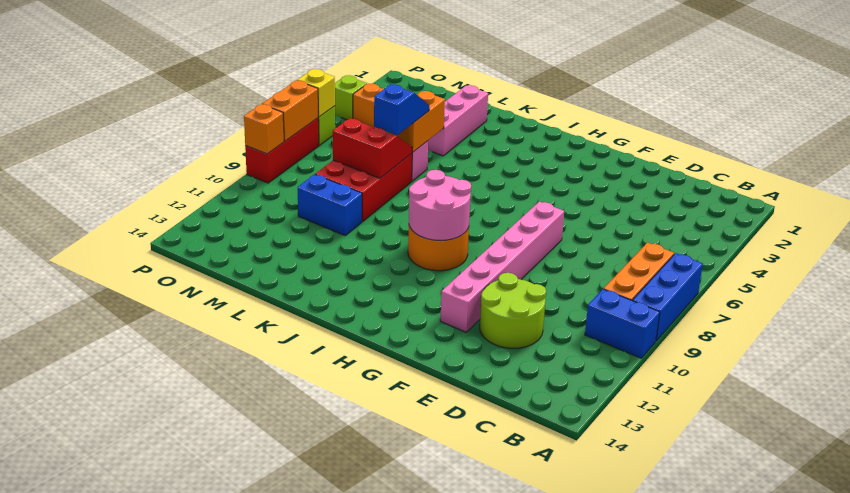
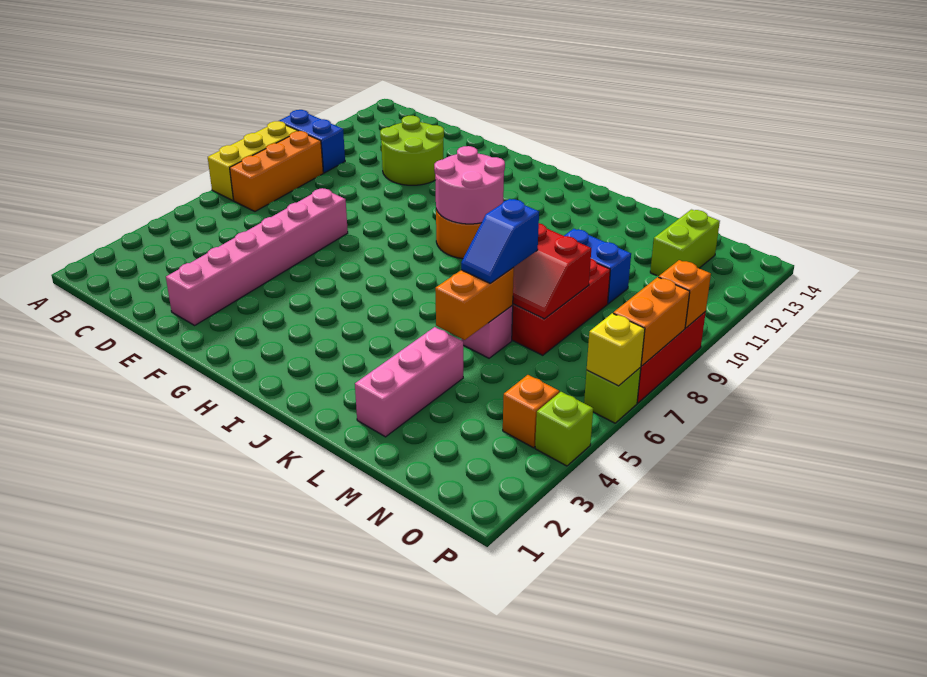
blue brick A7:A9 level 1 -> yellow brick A7:A9 level 1
pink brick F7:F12 level 1 -> pink brick E2:E7 level 1
none -> lime brick N12:N13 level 1

